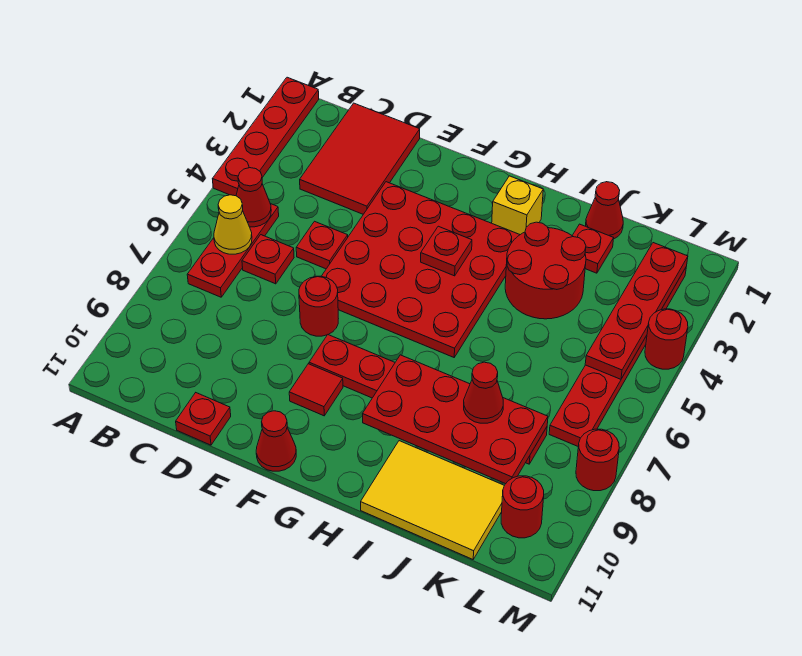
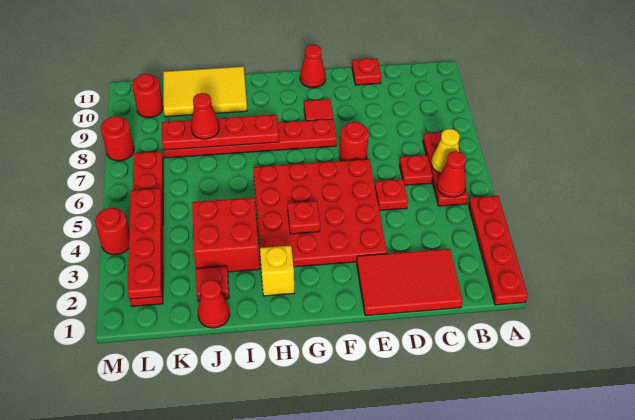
red tile C1:D3 level 1 -> red tile C1:E2 level 1
red plate H8:K9 level 2 -> red plate H8:K8 level 2
red round brick I3:J4 level 1 -> red brick I3:J4 level 1

